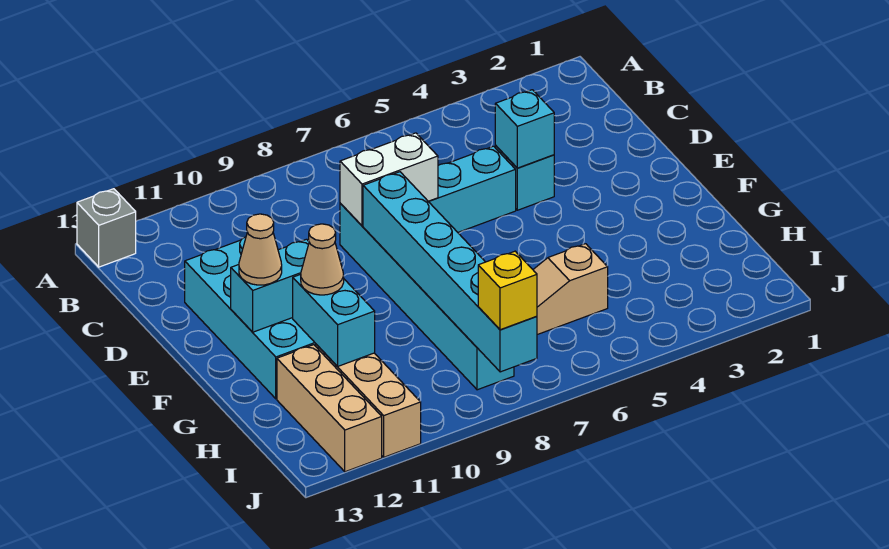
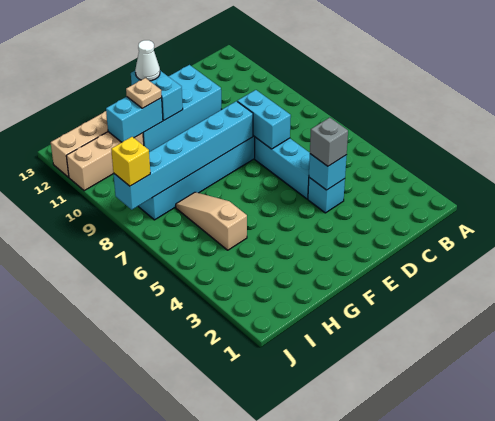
grey brick A13 level 1 -> grey brick D4 level 3
white brick D7:D8 level 2 -> cyan brick D7:D8 level 2
tan cone F12 level 3 -> white cone F12 level 3
tan cone G11 level 3 -> tan plate G11 level 3

